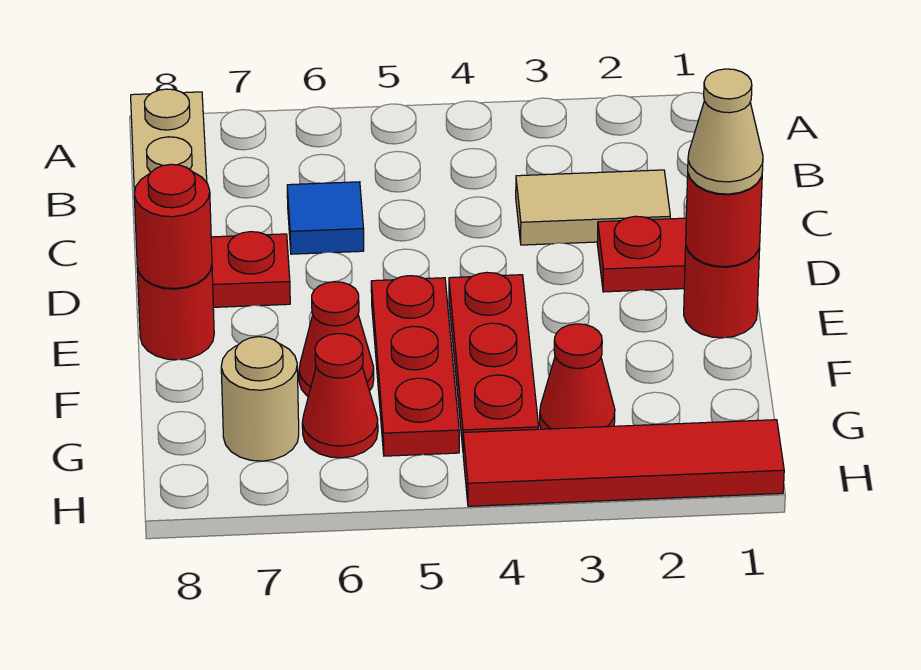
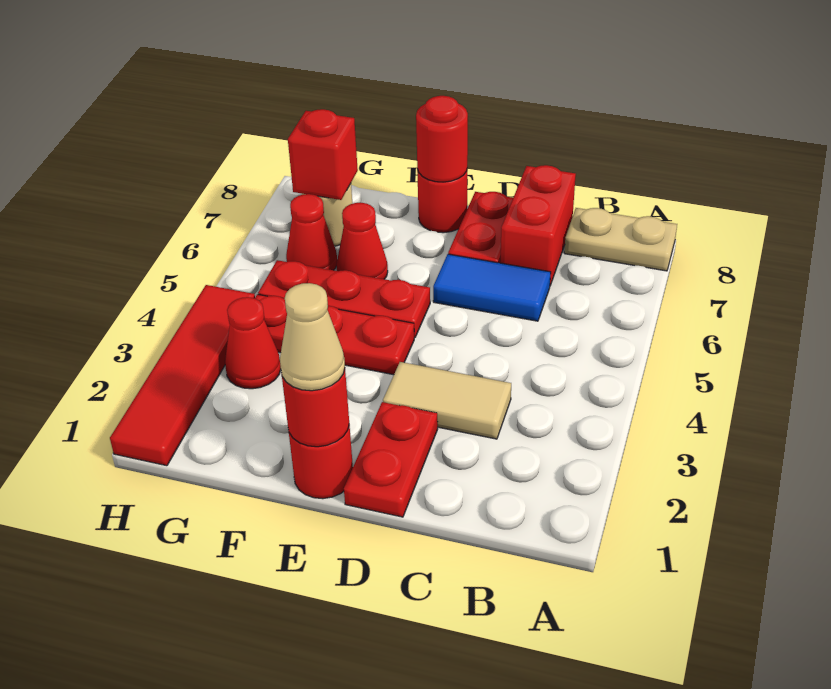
tan tile C2:C3 level 1 -> tan tile C3:D3 level 1
blue tile C6 level 1 -> blue tile C6:D6 level 1
none -> red brick C7:C8 level 1
none -> red brick G7 level 2

